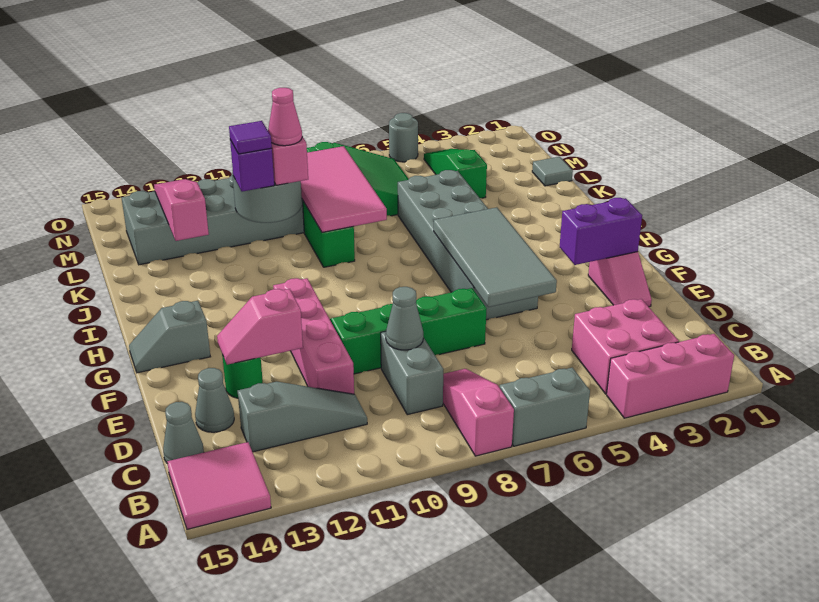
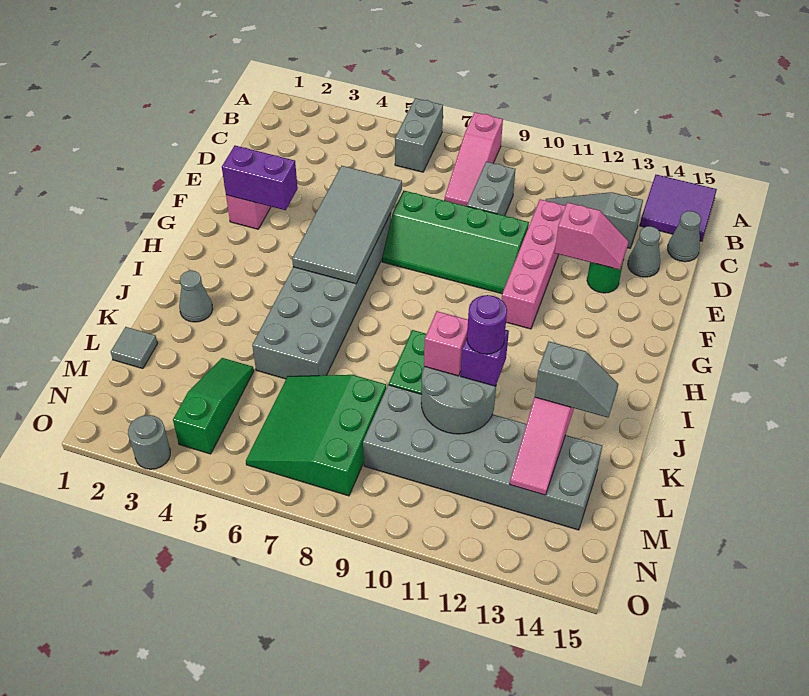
pink brick A2:A4 level 1 -> none
grey brick A6:A7 level 1 -> grey brick A6:B6 level 1
pink tile A14:B15 level 1 -> purple tile A14:B15 level 1
pink brick B3:C4 level 1 -> none
grey cone D9 level 2 -> grey cone J2 level 1
grey slope G14:G15 level 1 top 14 -> grey slope K13:K14 level 3 top 13
pink tile J8:M9 level 2 -> none
pink cone K10 level 4 -> none
purple tile K11 level 4 -> purple round brick K11 level 4
green slope L4:N4 level 1 top L -> green slope L4:N4 level 1 top N
grey round brick O5 level 1 -> grey round brick O3 level 1

